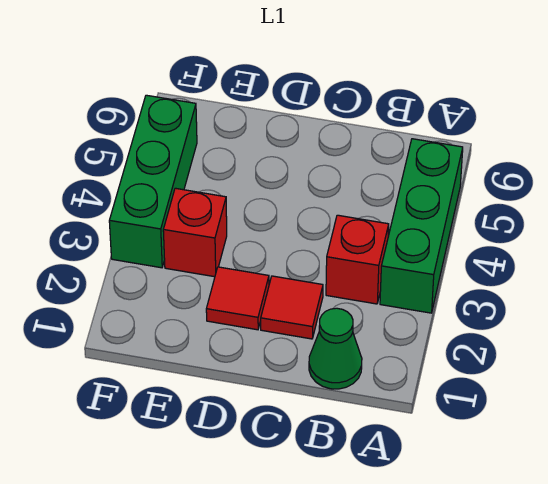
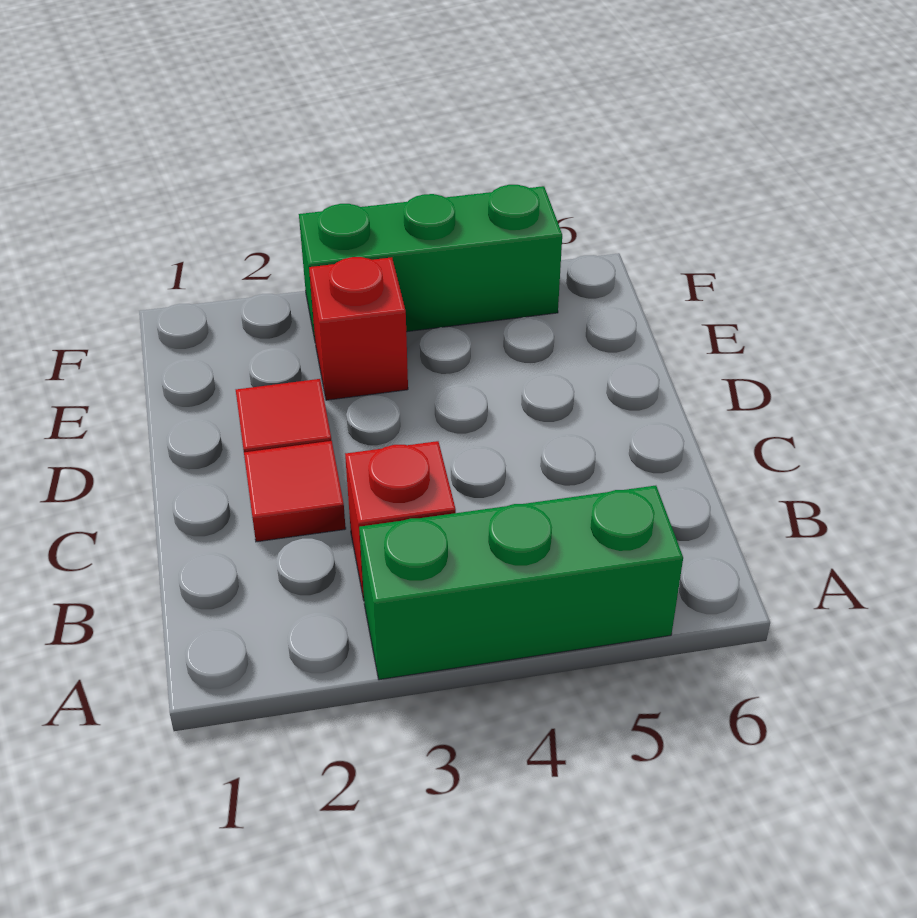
green cone B1 level 1 -> none

